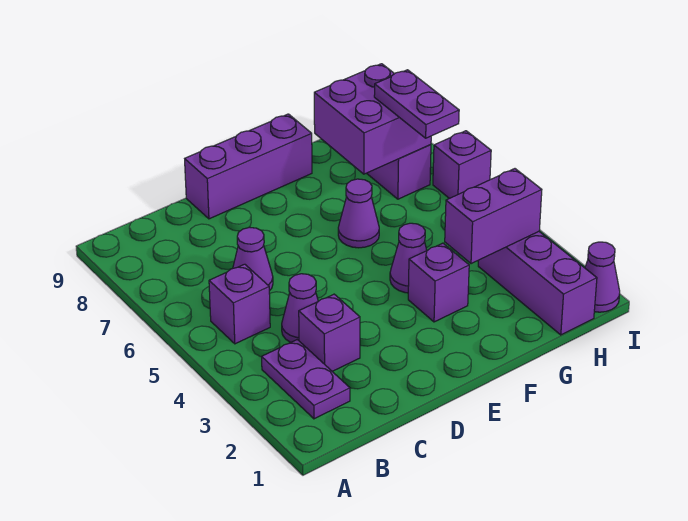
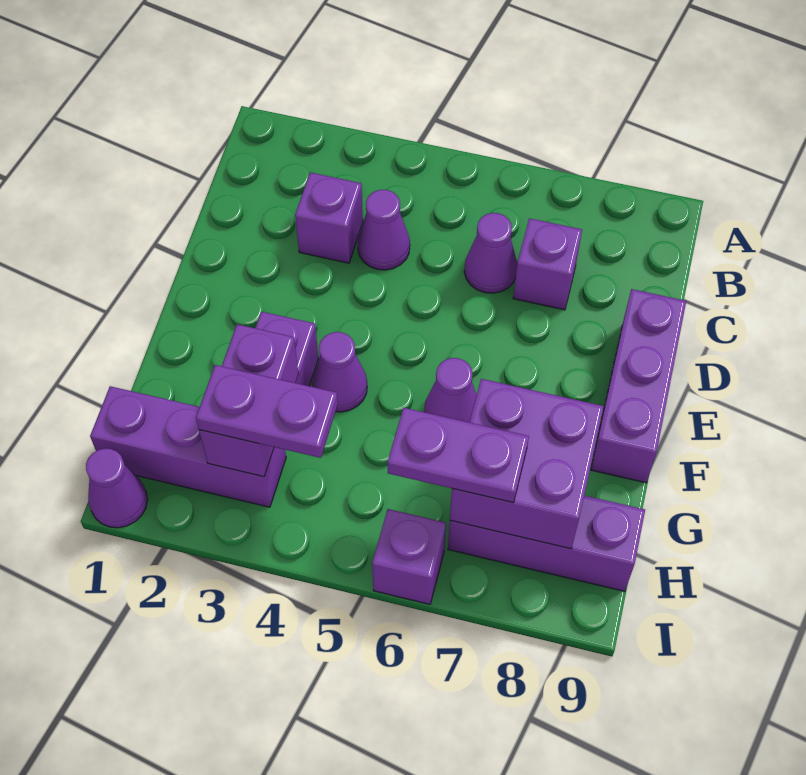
purple plate B2:B3 level 1 -> purple plate H3:H4 level 3
purple brick B5 level 1 -> purple brick C7 level 1

